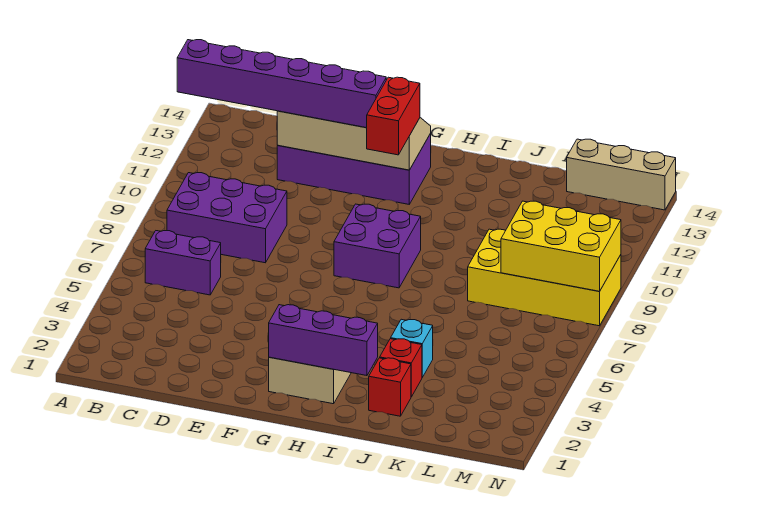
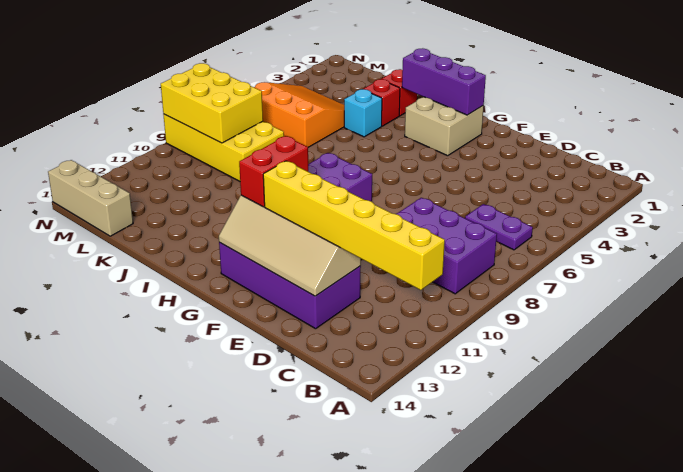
purple brick A12:F12 level 3 -> yellow brick A12:F12 level 3
purple brick B6:C6 level 1 -> purple plate B6:C6 level 1
none -> orange slope K4:M6 level 1 top 6

